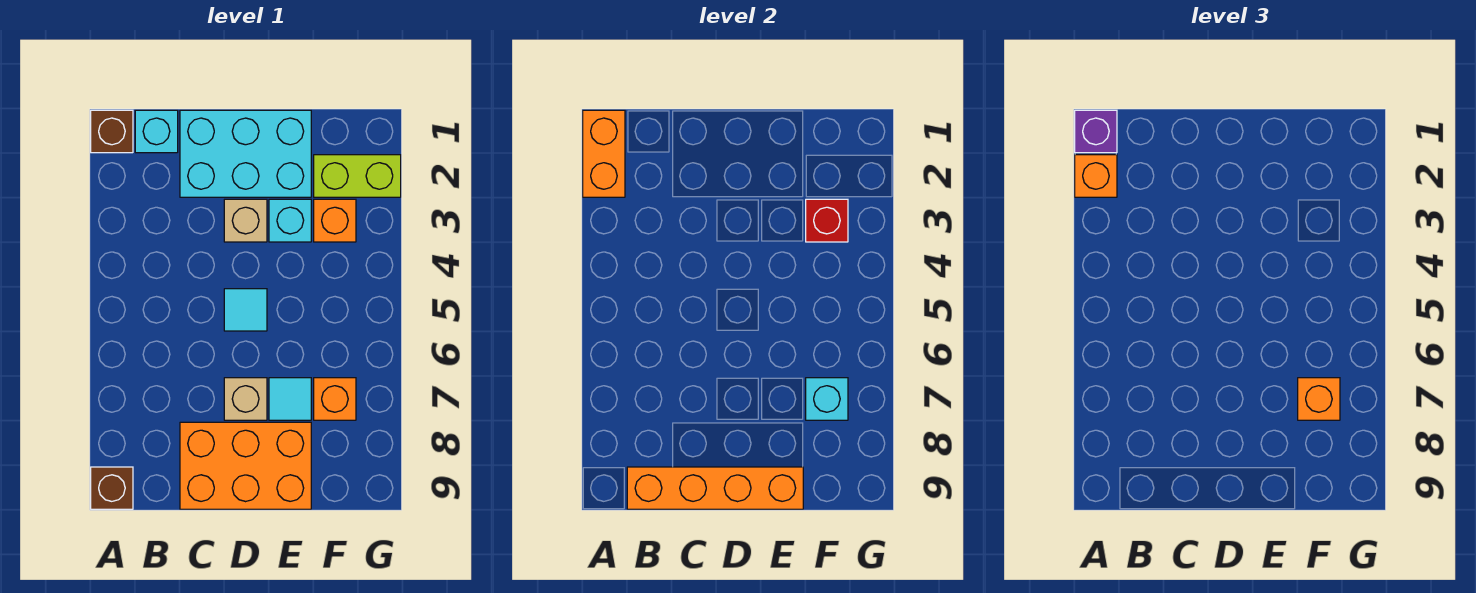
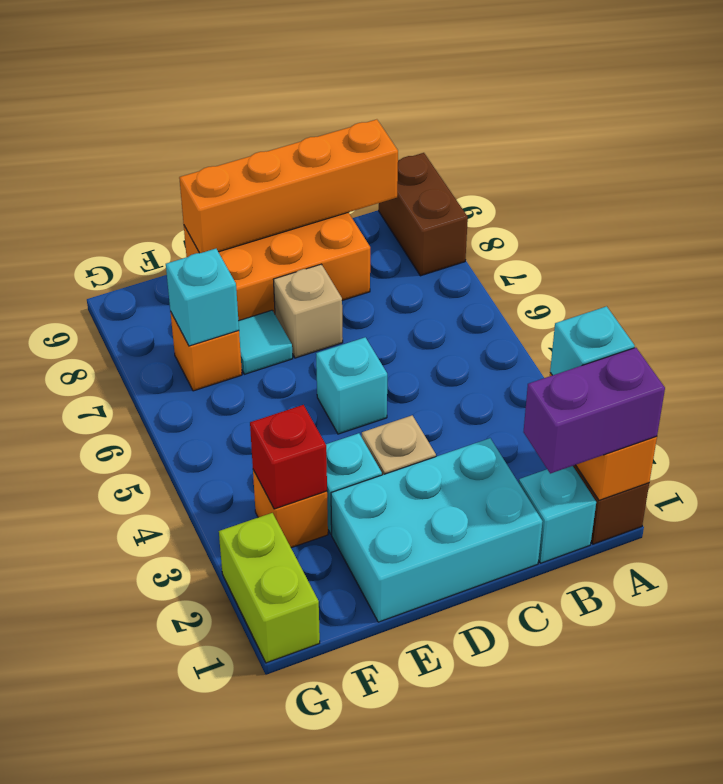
purple brick A1 level 3 -> purple brick A1:B1 level 3
orange brick A2 level 3 -> cyan brick A2 level 3
brown brick A9 level 1 -> brown brick A8:A9 level 1
cyan tile D5 level 1 -> cyan brick D5 level 1
lime brick F2:G2 level 1 -> lime brick G1:G2 level 1
orange brick F7 level 3 -> none

